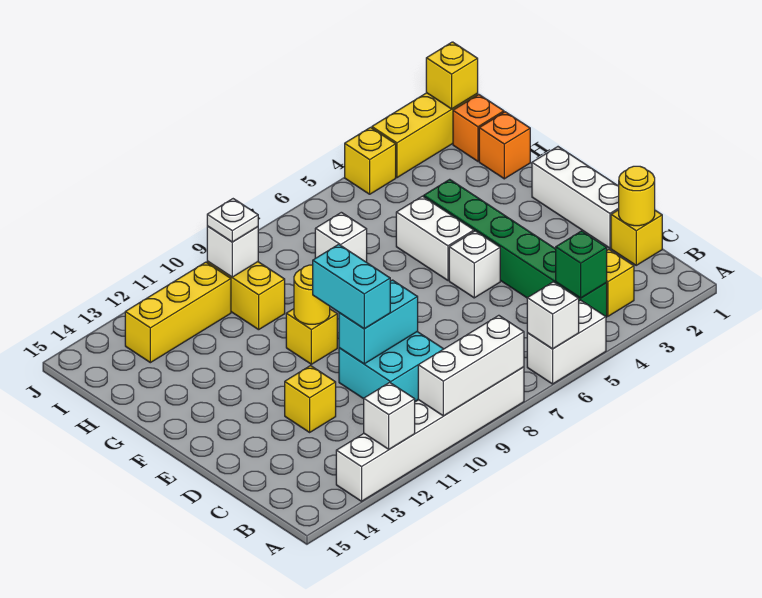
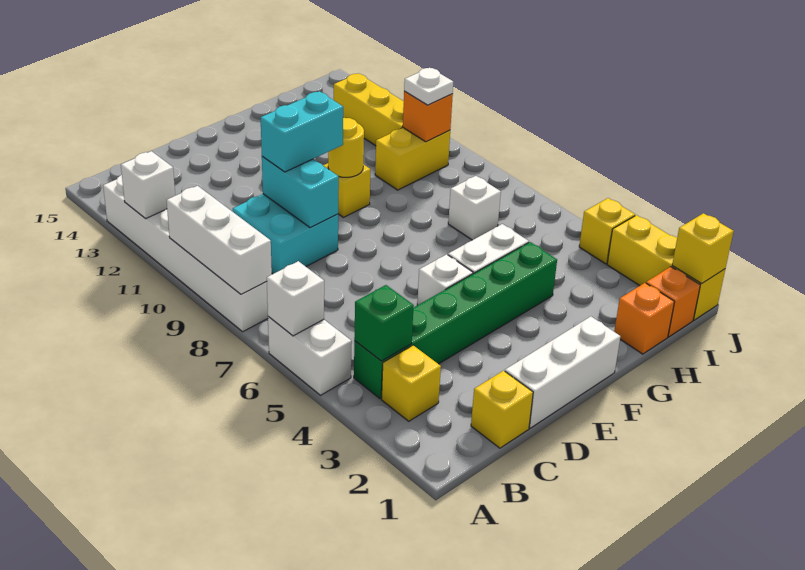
yellow round brick C1 level 2 -> none
yellow brick D12 level 1 -> none
white brick I10 level 2 -> orange brick I10 level 2

